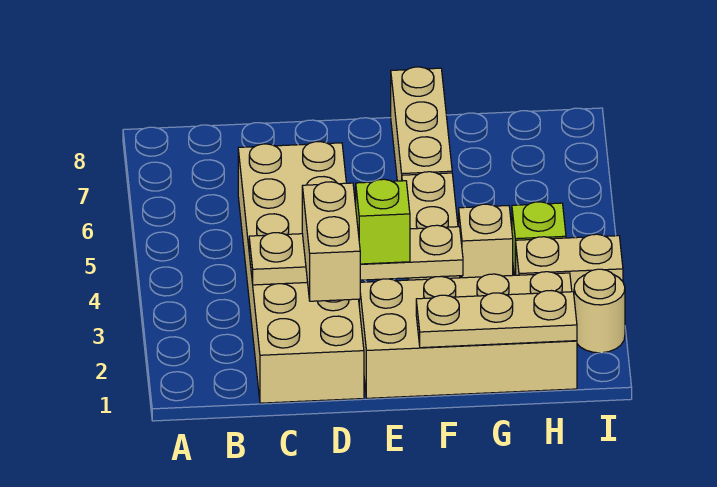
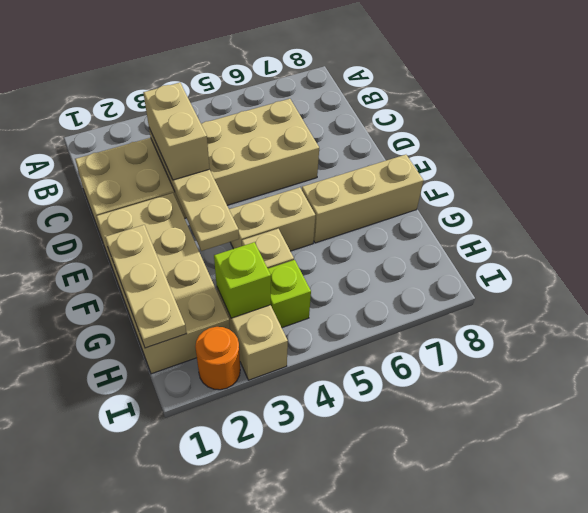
tan brick D2:D3 level 3 -> tan brick C3:D3 level 3
lime brick E3 level 3 -> lime brick H3 level 2
tan round brick I2 level 1 -> orange round brick I2 level 1

